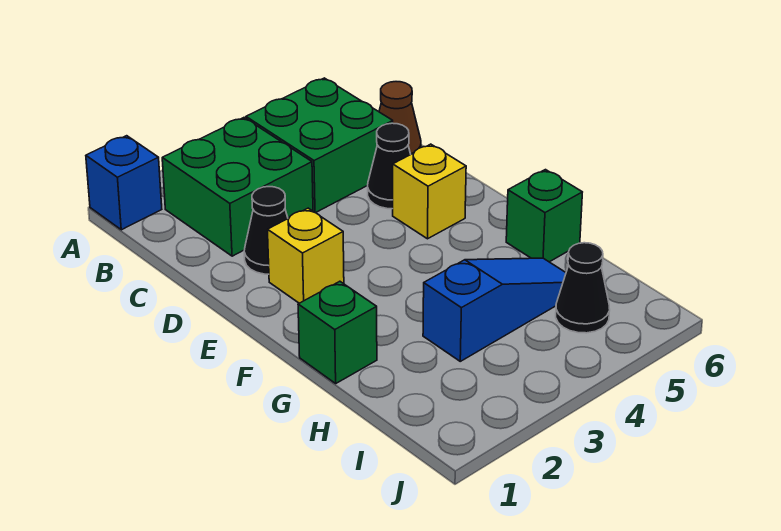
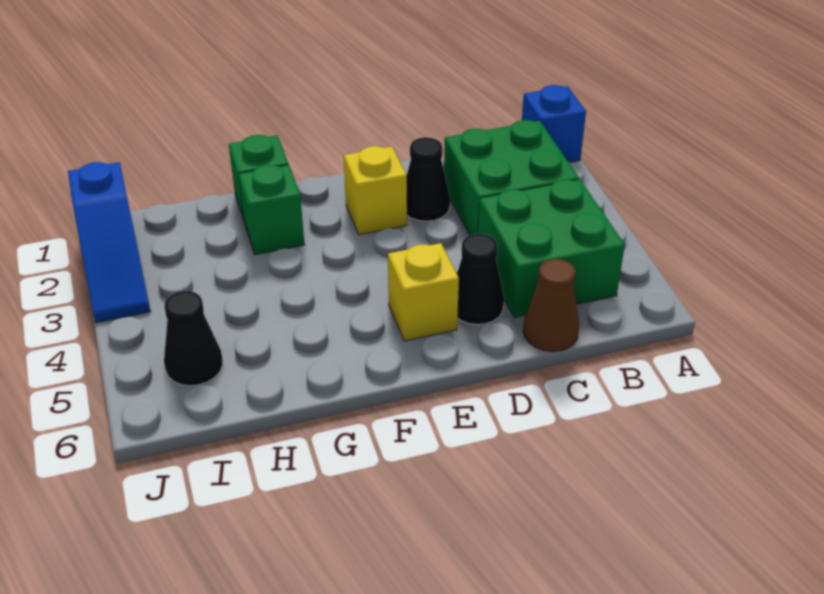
green brick G6 level 1 -> green brick G2 level 1
blue slope H3:H5 level 1 top 3 -> blue slope J1:J3 level 1 top 1

